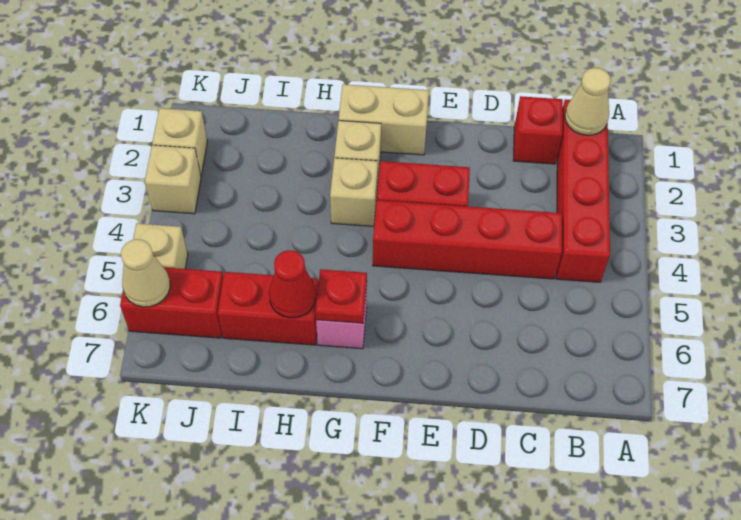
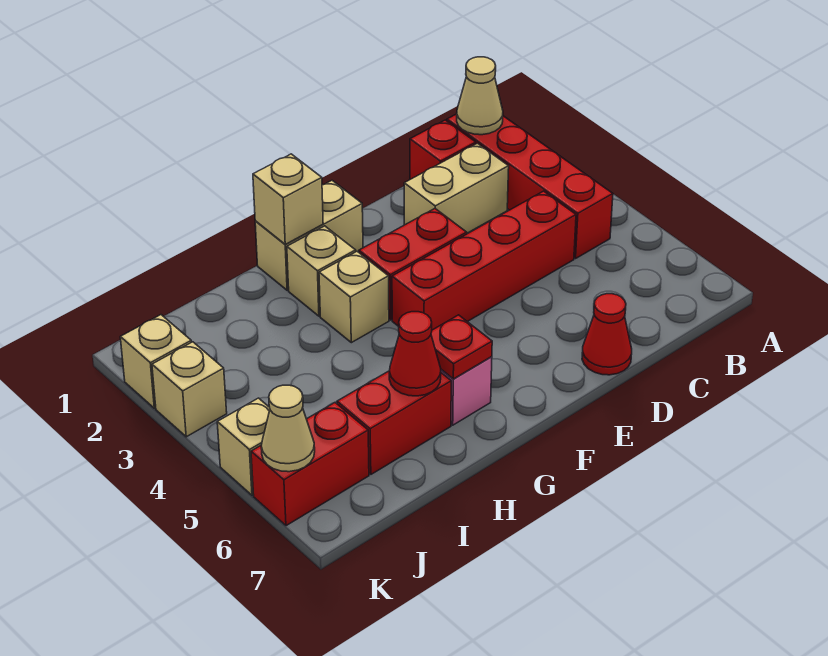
none -> tan brick C2:D2 level 1
none -> red cone D7 level 1
none -> tan brick G1 level 2

